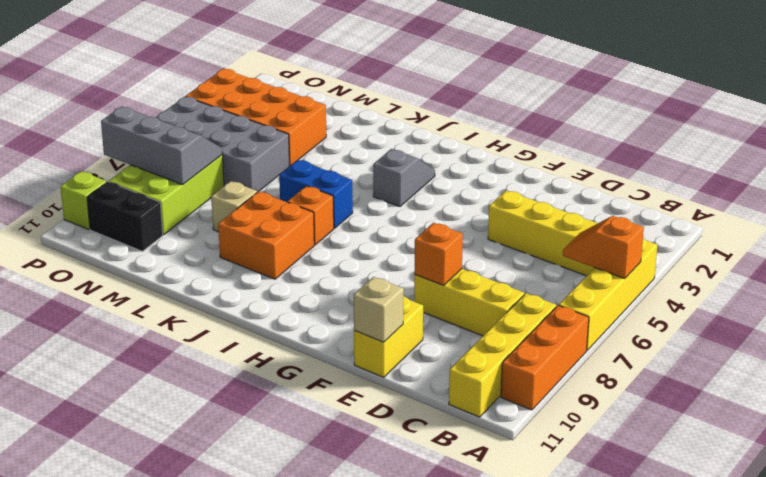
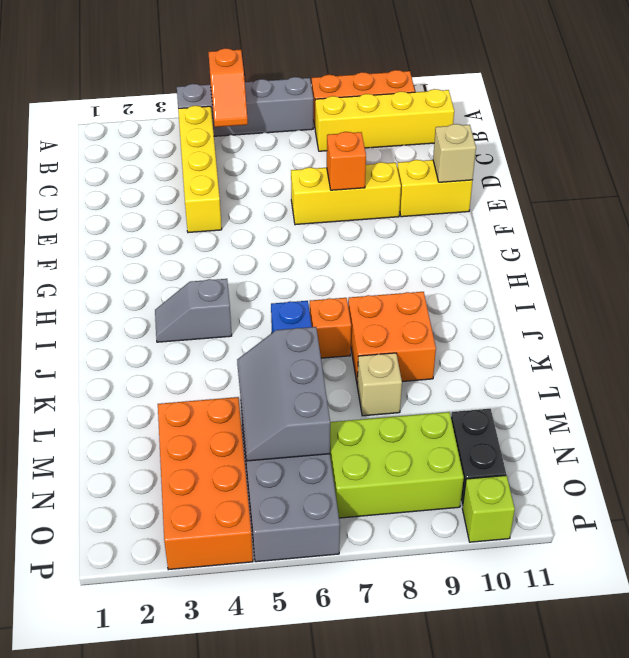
yellow brick A4:A7 level 1 -> grey brick A4:A7 level 1
yellow brick C8:E8 level 1 -> yellow brick E7:E9 level 1
grey slope N7:P8 level 2 top 8 -> grey slope L5:N6 level 2 top 6

